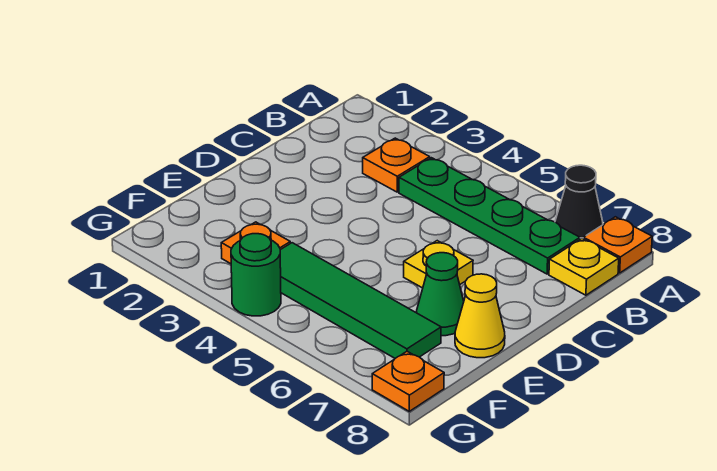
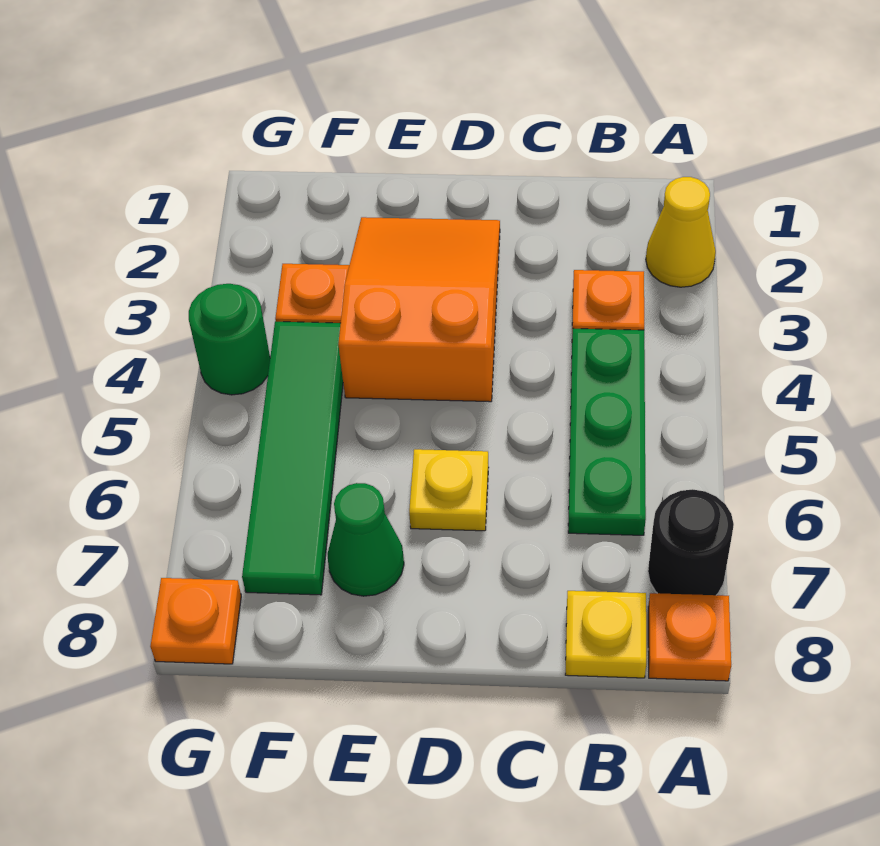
black cone A7 level 1 -> black round brick A7 level 1
green plate B4:B7 level 1 -> green plate B4:B6 level 1
none -> orange slope D2:E4 level 1 top 4
yellow cone E8 level 1 -> yellow cone A2 level 1

